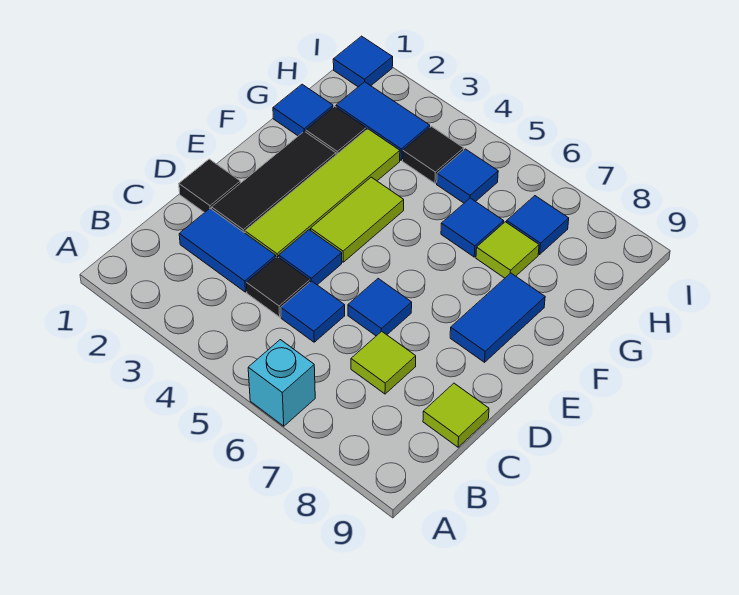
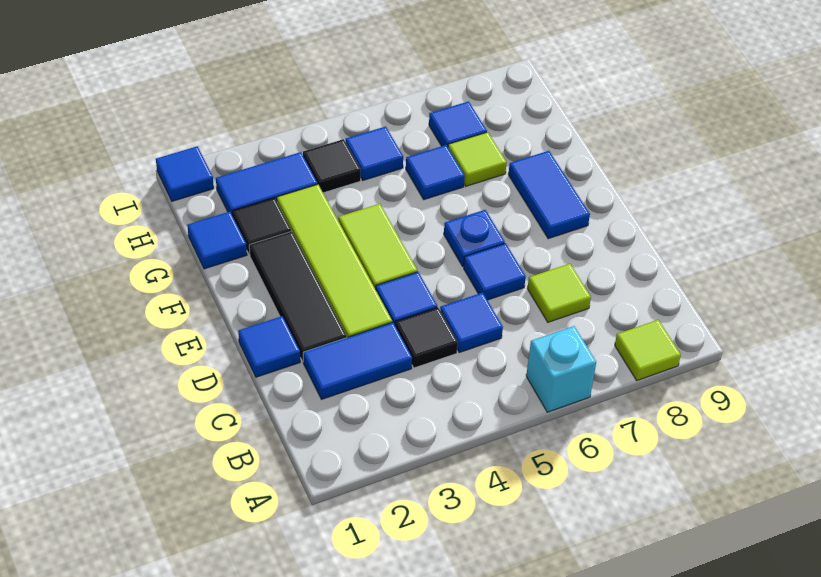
lime tile C9 level 1 -> lime tile A8 level 1
black tile D1 level 1 -> blue tile D1 level 1
none -> blue plate E6 level 1

